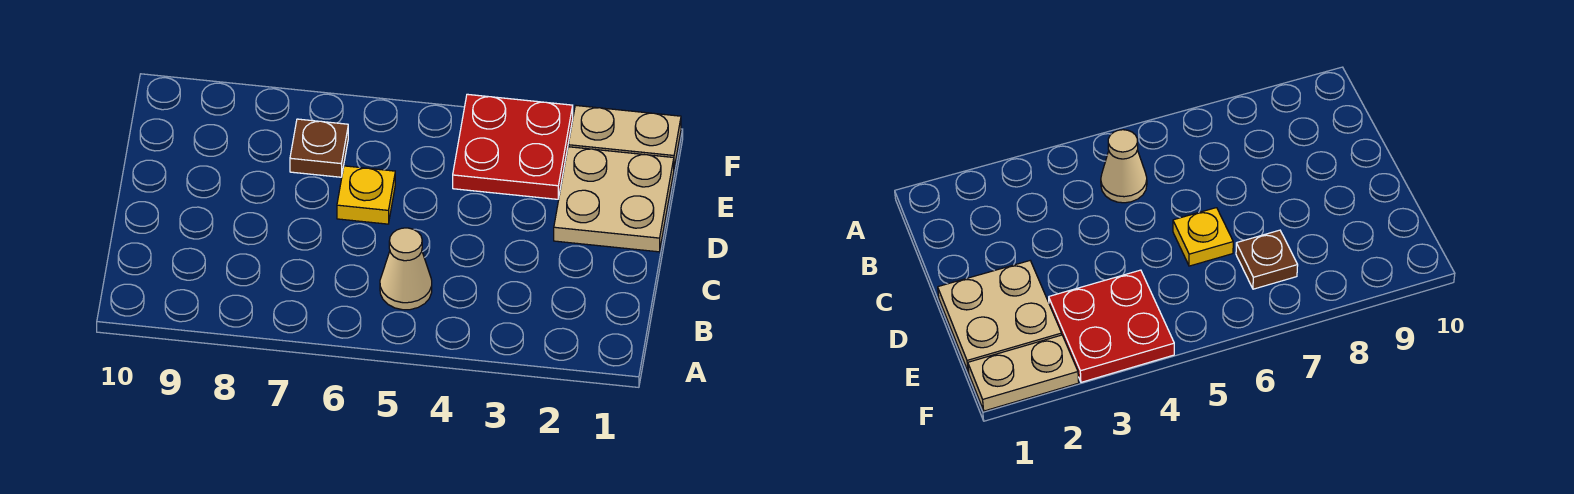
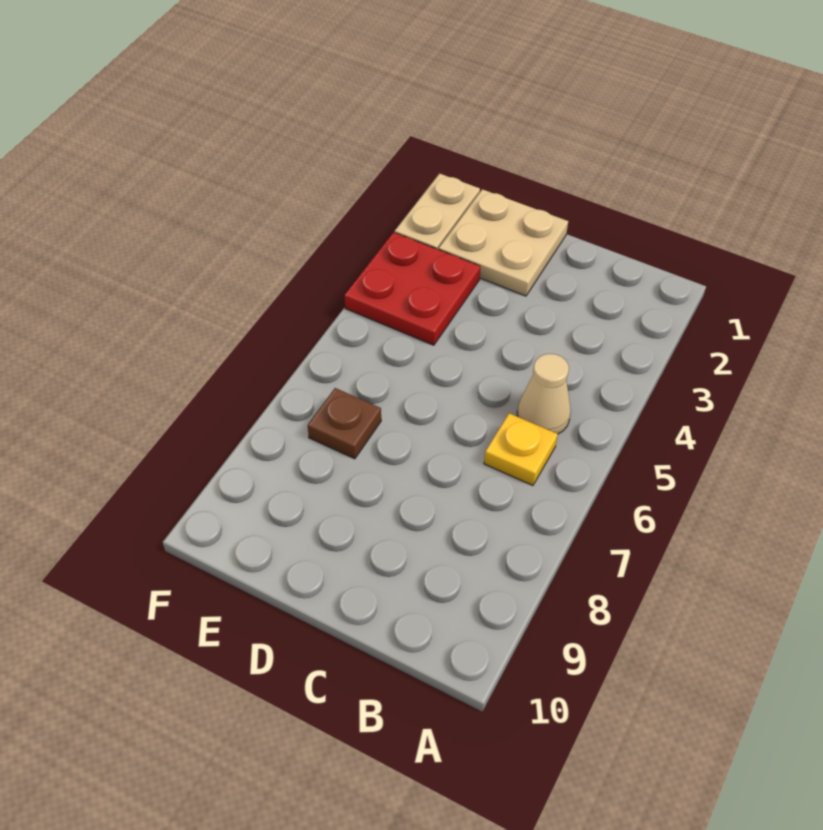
yellow plate D6 level 1 -> yellow plate B6 level 1

